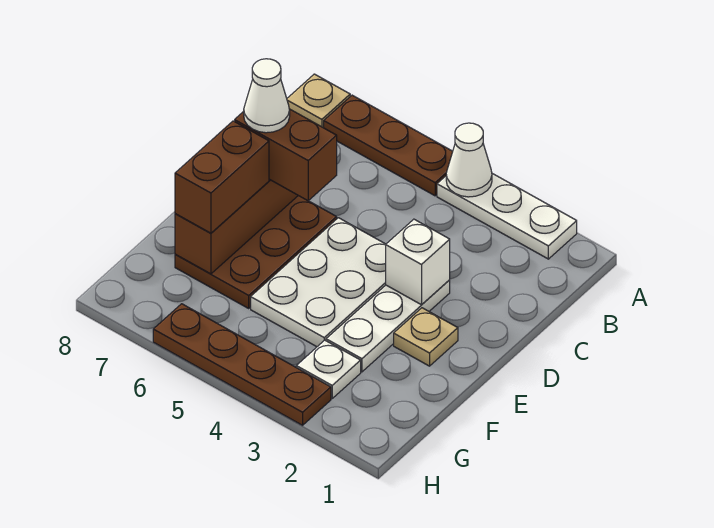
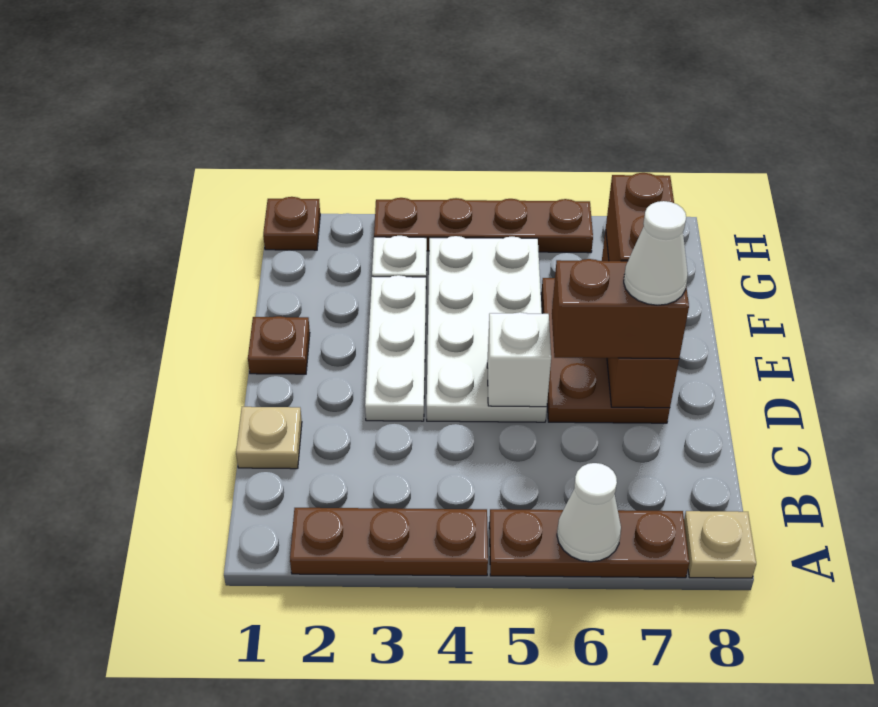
white plate A2:A4 level 1 -> brown plate A2:A4 level 1
white cone A4 level 2 -> white cone A6 level 2
white brick D3 level 2 -> white brick D5 level 2
white plate D4:F5 level 1 -> white plate D4:G5 level 1
none -> brown plate E1 level 1
tan plate E2 level 1 -> tan plate C1 level 1
none -> brown plate H1 level 1

